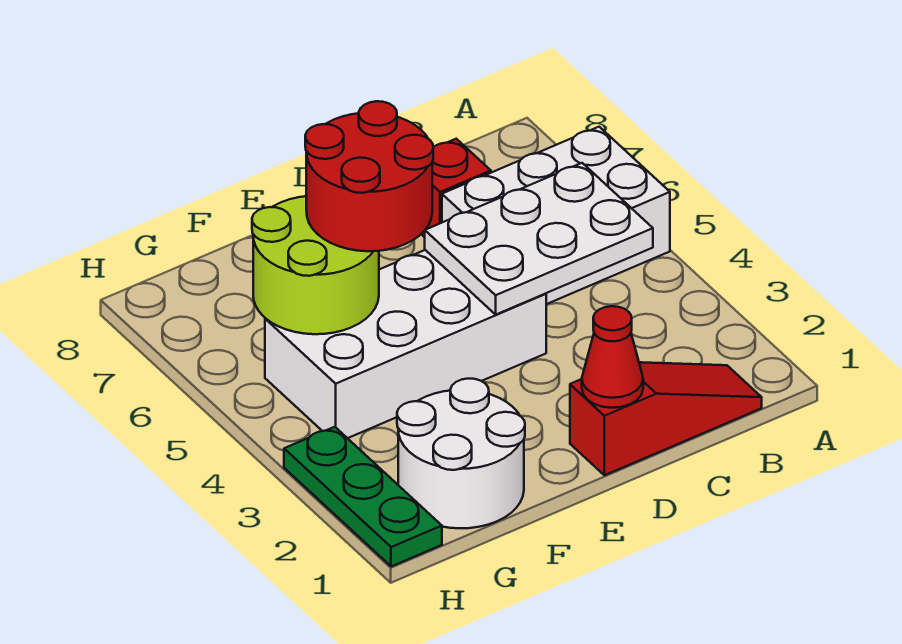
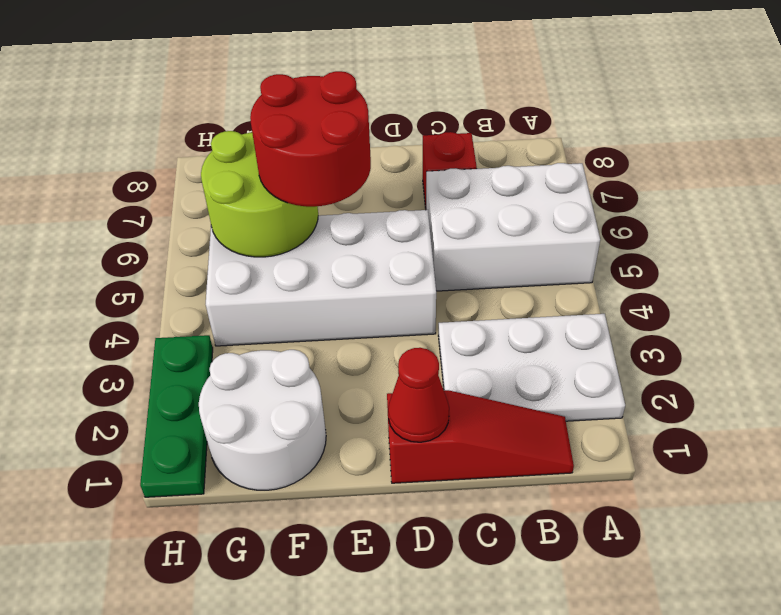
white plate B4:D5 level 2 -> white plate A2:C3 level 1

